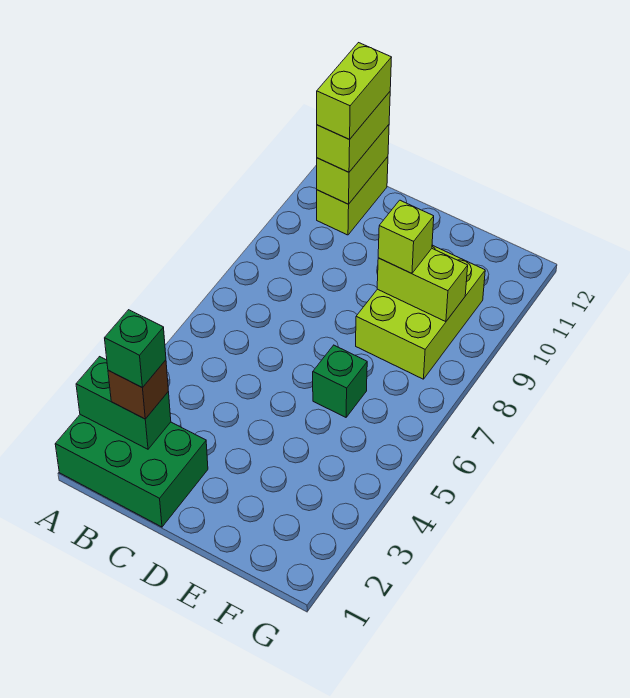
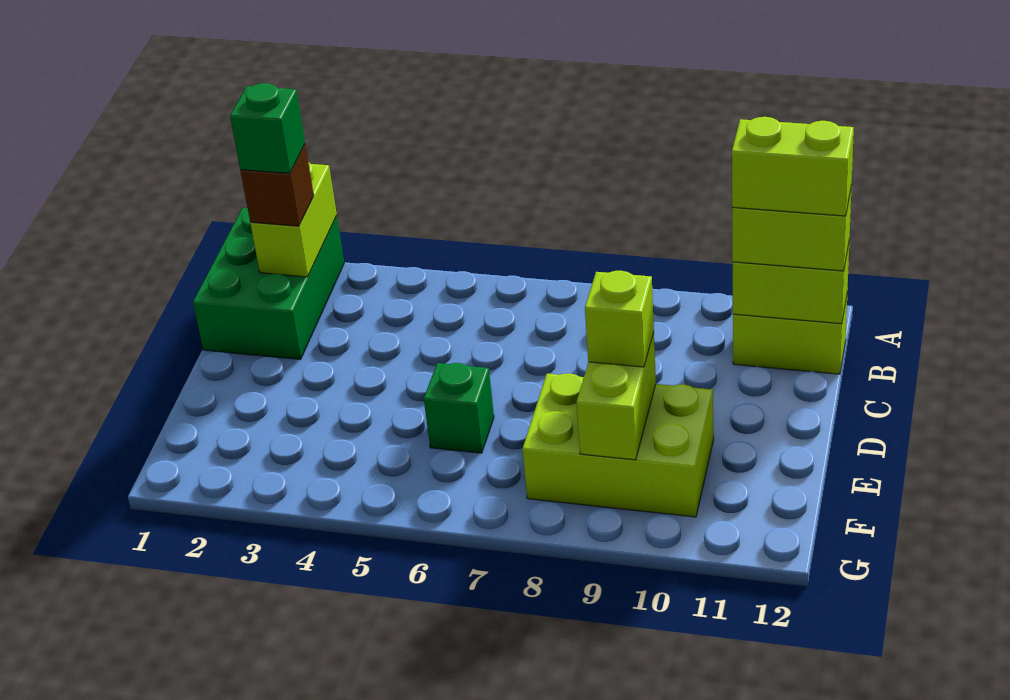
green brick A2:B2 level 2 -> lime brick A2:B2 level 2

